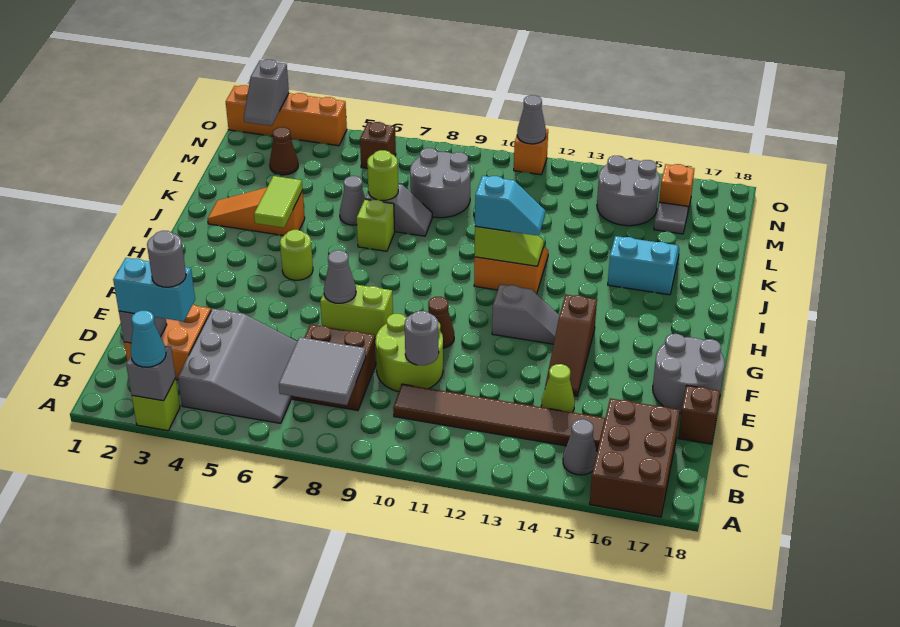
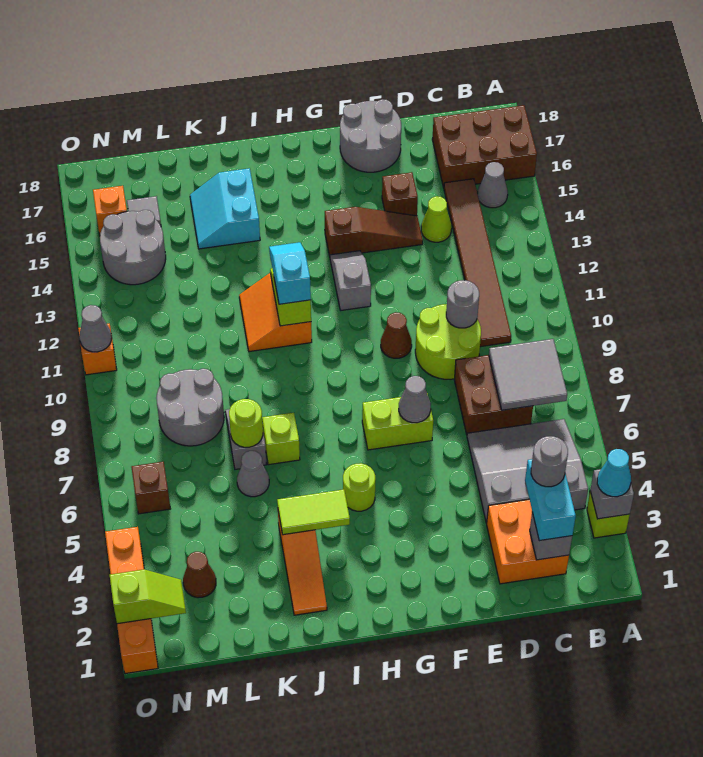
brown brick D18 level 1 -> brown brick E15 level 1
lime brick F7:F8 level 1 -> lime brick F7:G7 level 1
grey slope N2:O2 level 2 top O -> lime slope N2:O2 level 2 top O

